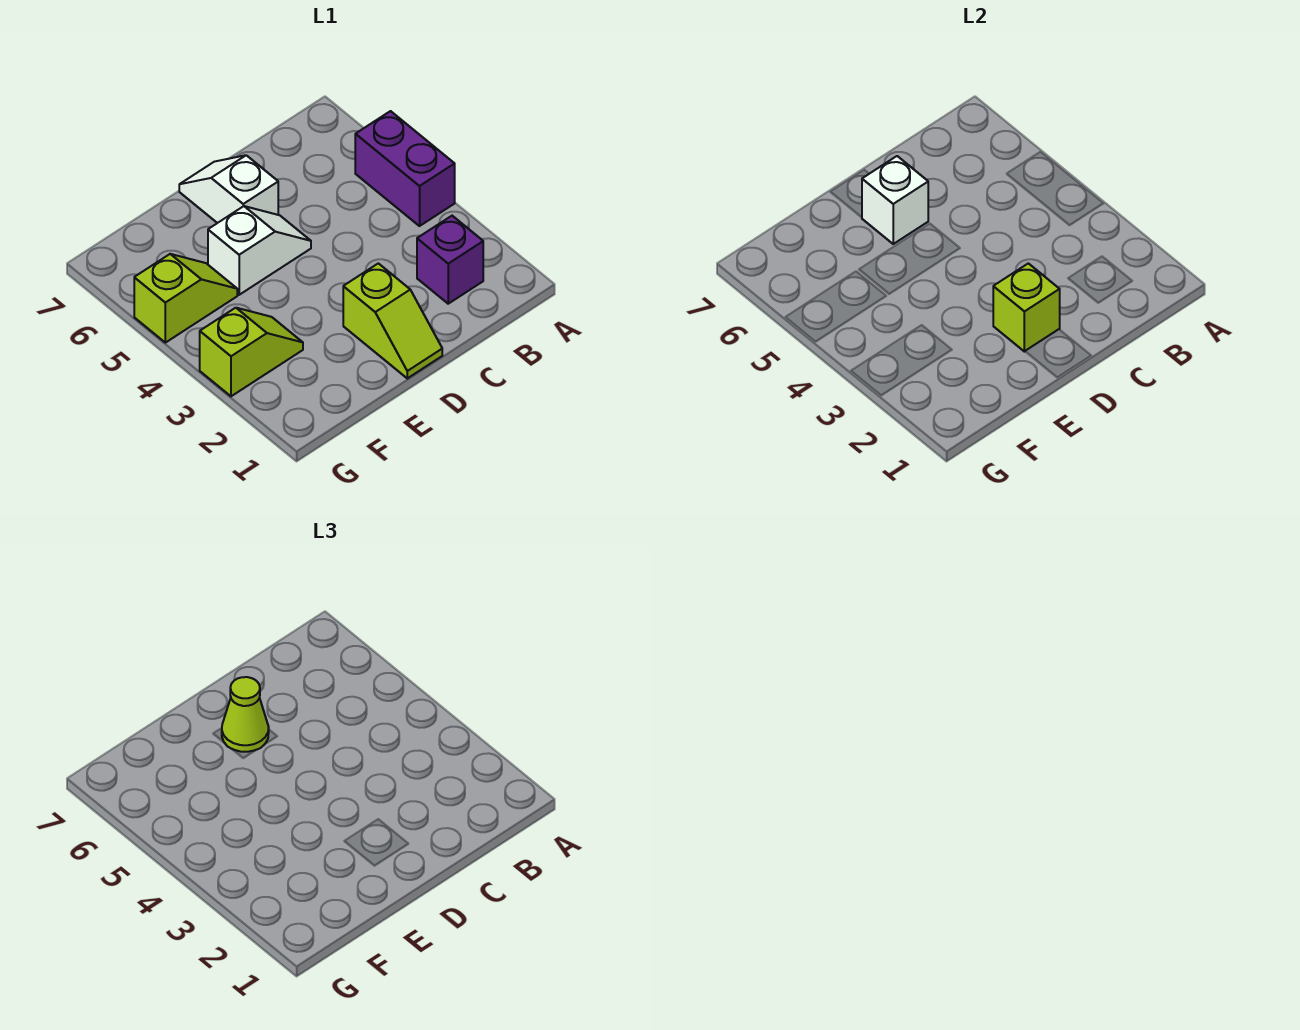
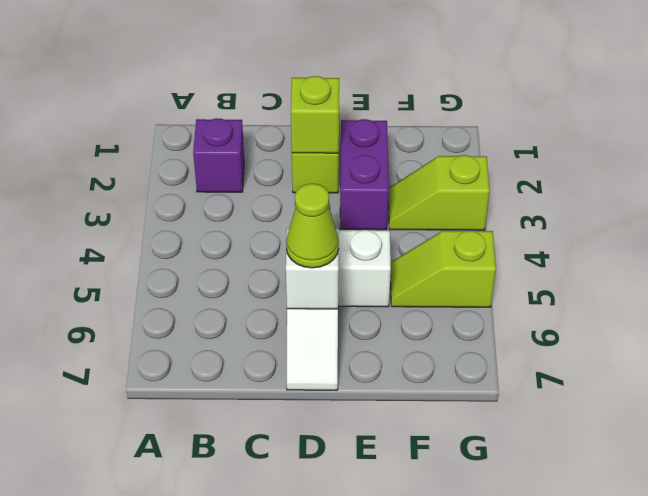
purple brick A4:A5 level 1 -> purple brick E2:E3 level 1

